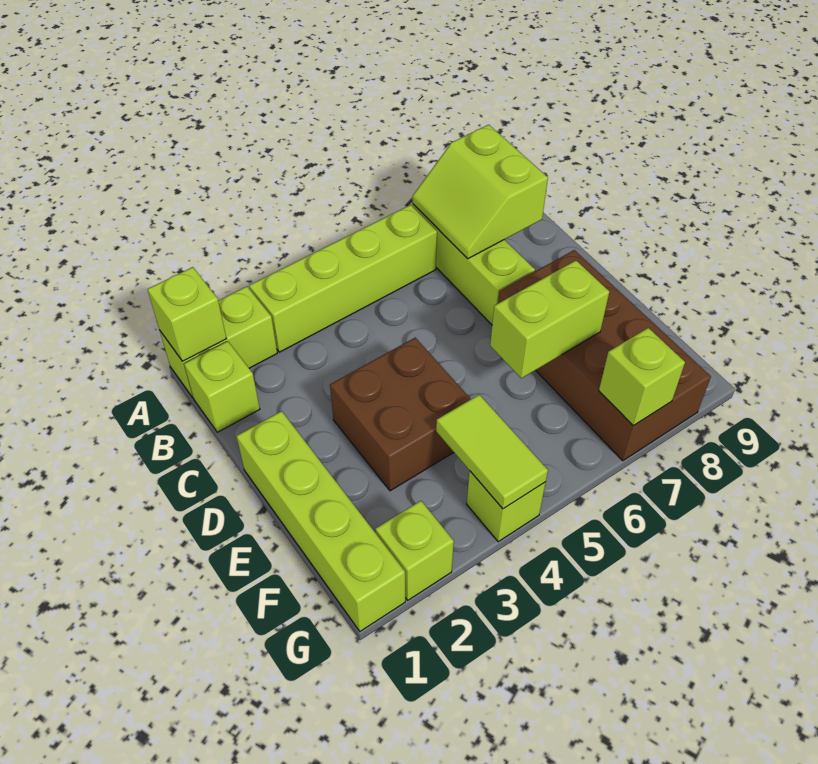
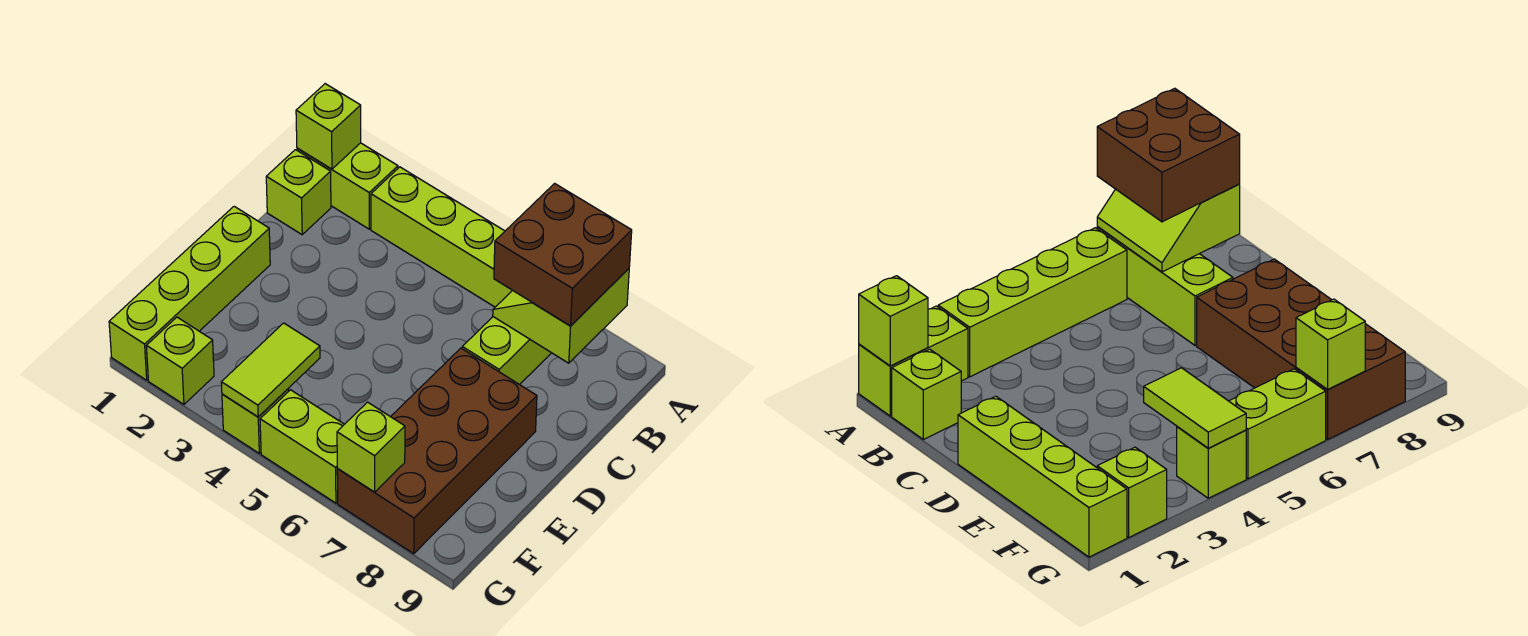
brown brick D3:E4 level 1 -> brown brick A7:B8 level 3
lime brick E6:E7 level 2 -> lime brick G5:G6 level 1

